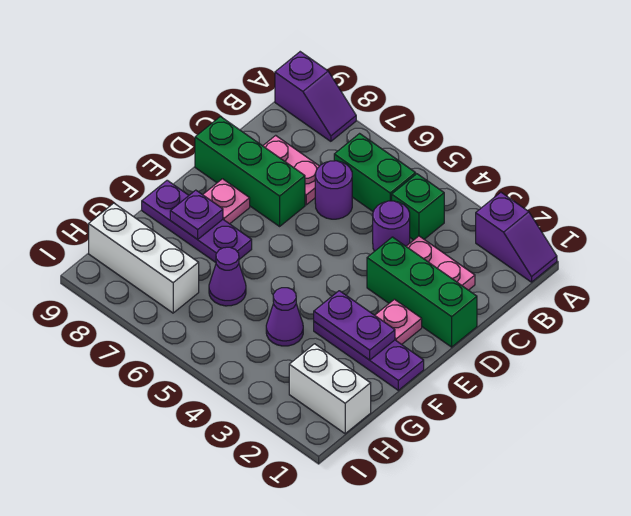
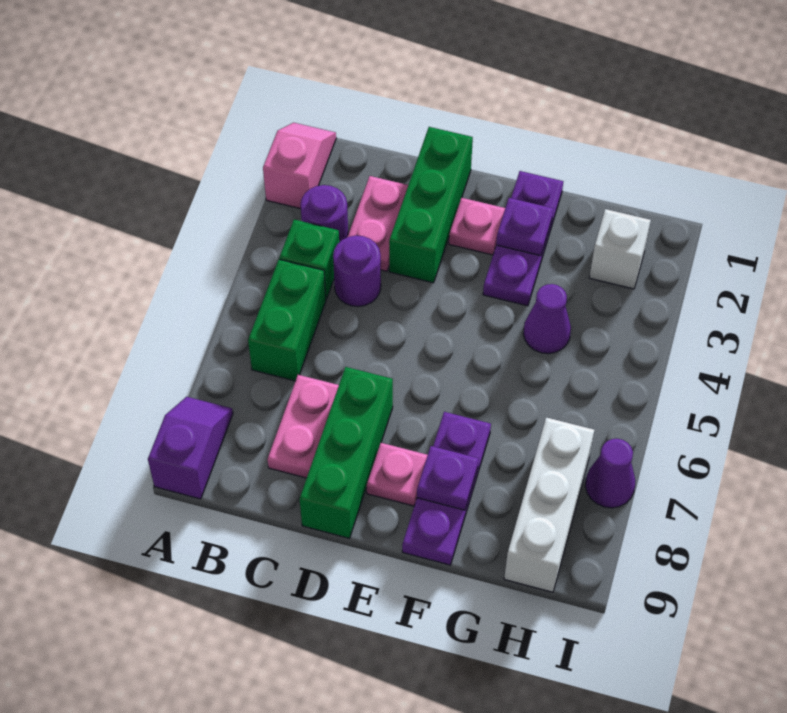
purple slope A1:A2 level 1 top 2 -> pink slope A1:A2 level 1 top 2
purple round brick C6 level 1 -> purple round brick B3 level 1
purple plate F2:F3 level 2 -> purple plate F2 level 2
purple cone G6 level 1 -> purple cone I7 level 1
white brick H1:H2 level 1 -> white brick H2 level 1

